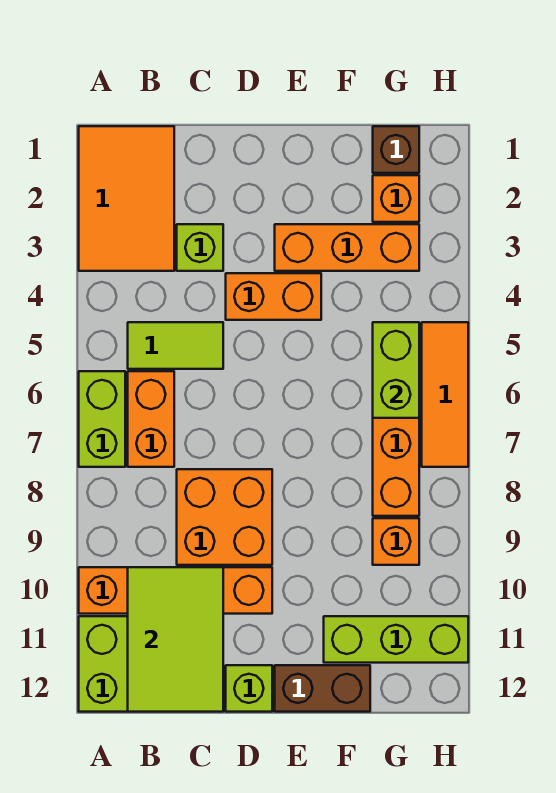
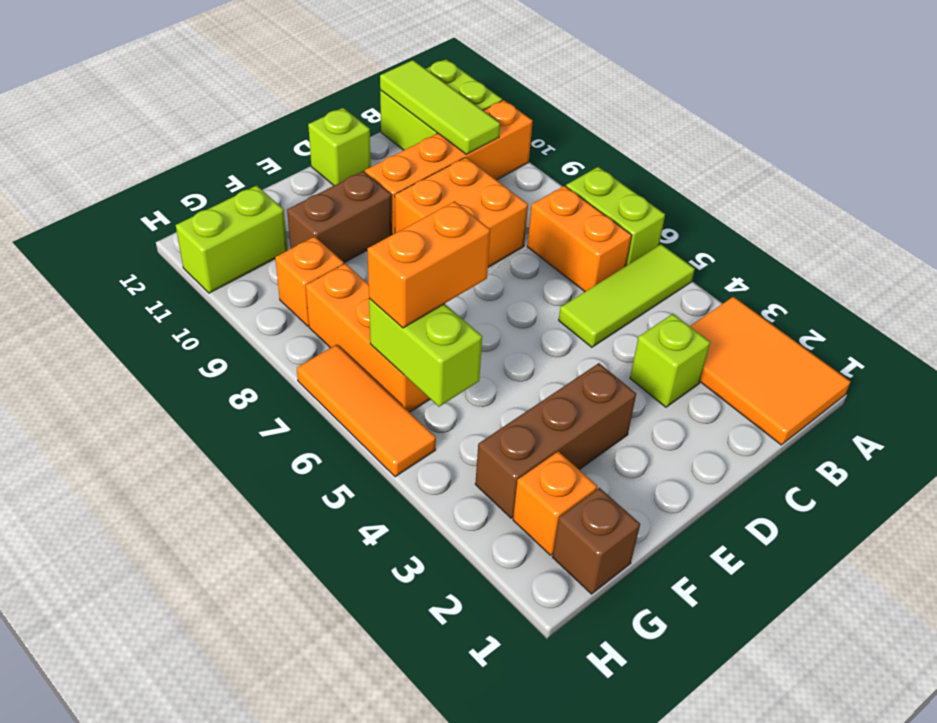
lime tile B5:C5 level 1 -> lime tile A5:C5 level 1
lime tile B10:C12 level 2 -> lime tile B10:B12 level 2
orange brick D4:E4 level 1 -> orange brick F6:G6 level 3
orange brick E3:G3 level 1 -> brown brick E3:G3 level 1
brown brick E12:F12 level 1 -> brown brick E10:F10 level 1
lime brick F11:H11 level 1 -> lime brick G11:H11 level 1

